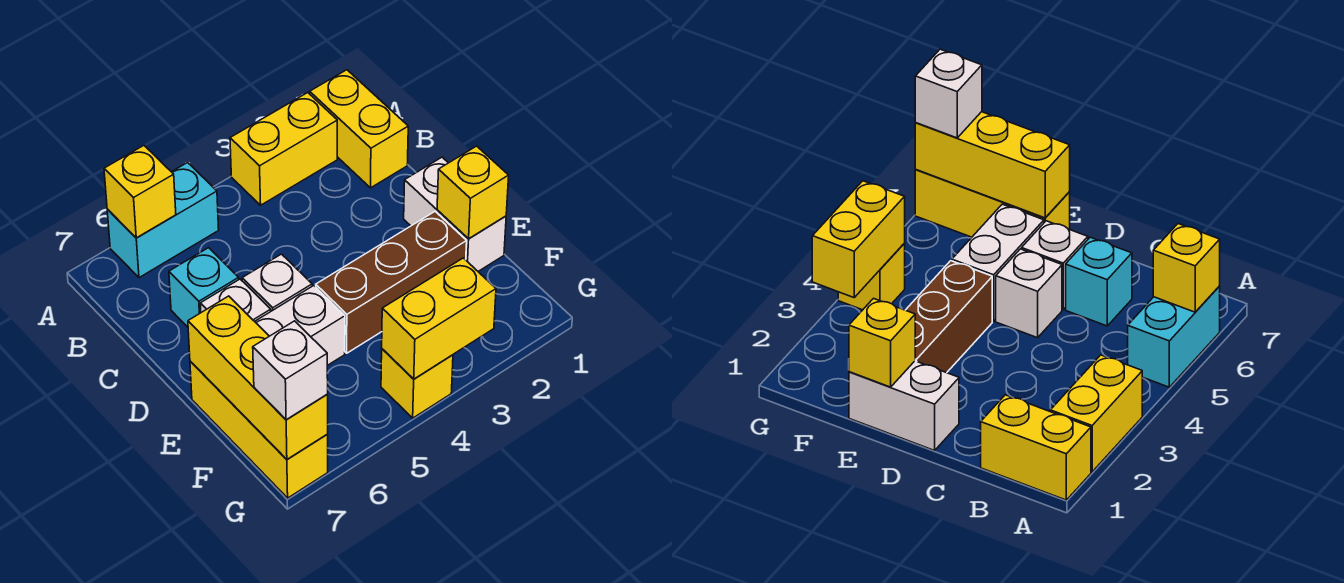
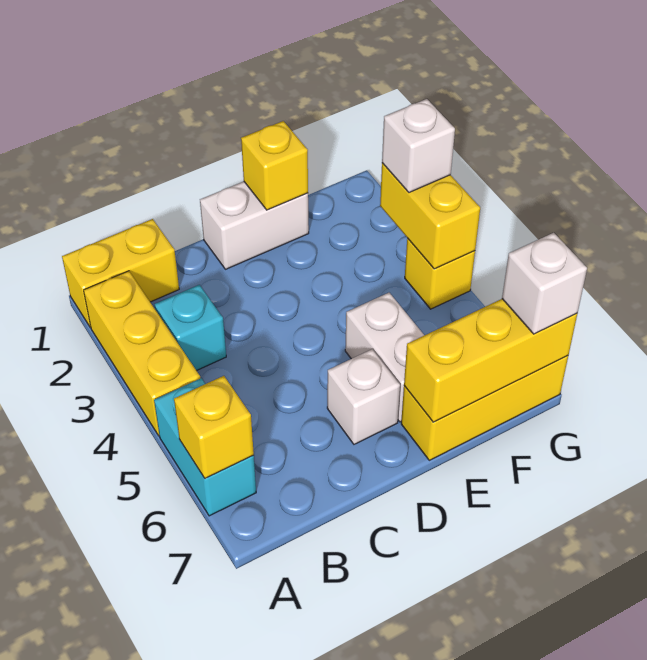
yellow brick A2:A3 level 1 -> yellow brick A2:A4 level 1
cyan brick C6 level 1 -> cyan brick B3 level 1
white brick D5 level 1 -> white brick G3 level 3
brown brick E2:E4 level 1 -> none

